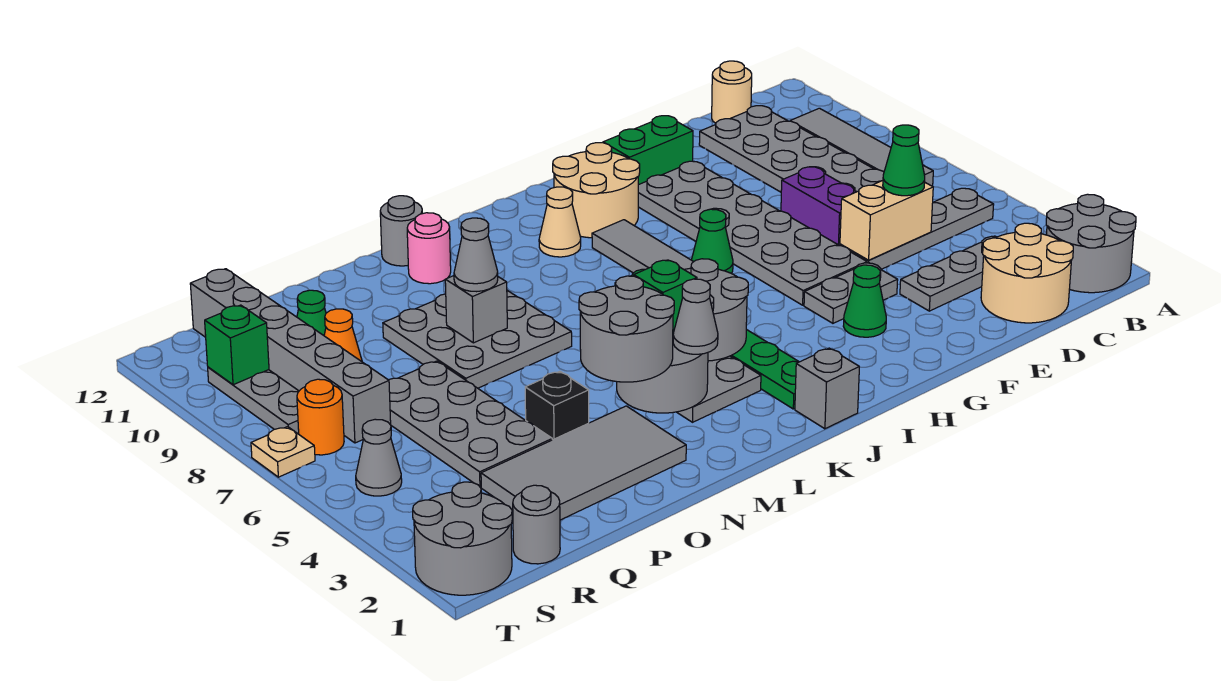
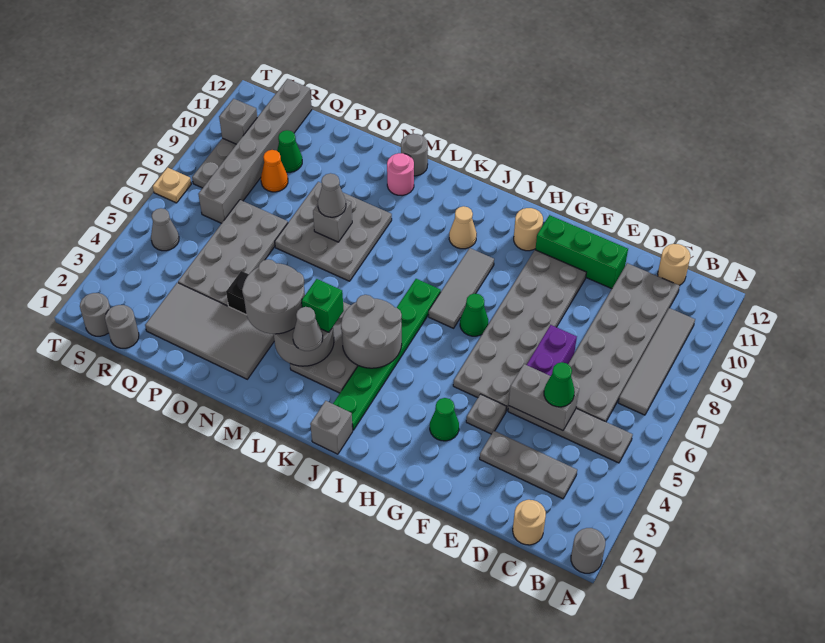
grey round brick A1:B2 level 1 -> grey round brick A1 level 1
tan round brick C1:D2 level 1 -> tan round brick C1 level 1
tan brick D5:E5 level 2 -> grey brick D5:E5 level 2
grey plate F4:G4 level 1 -> grey plate F4 level 1
green brick F11:G11 level 1 -> green brick E11:G11 level 1
tan round brick H10:I11 level 1 -> tan round brick H11 level 1
grey round brick S1:T2 level 1 -> grey round brick S1 level 1
orange round brick S7 level 1 -> none
green brick S10 level 2 -> grey brick S10 level 2

